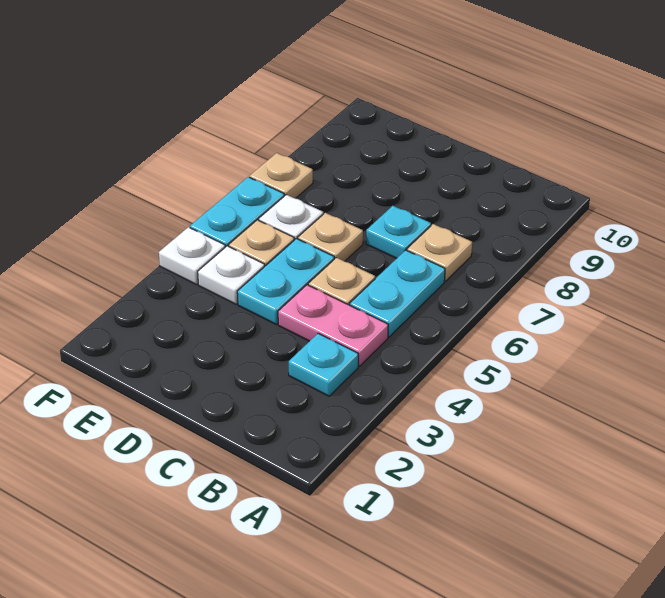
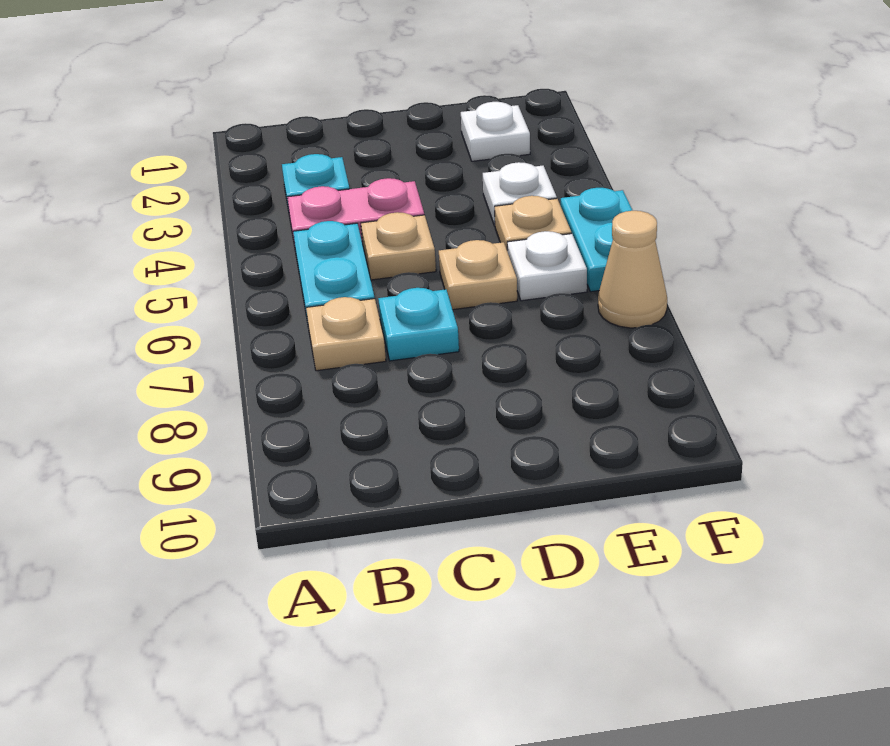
cyan plate D4:D5 level 1 -> none
white plate F4 level 1 -> white plate E2 level 1
tan plate F7 level 1 -> tan cone F7 level 1

